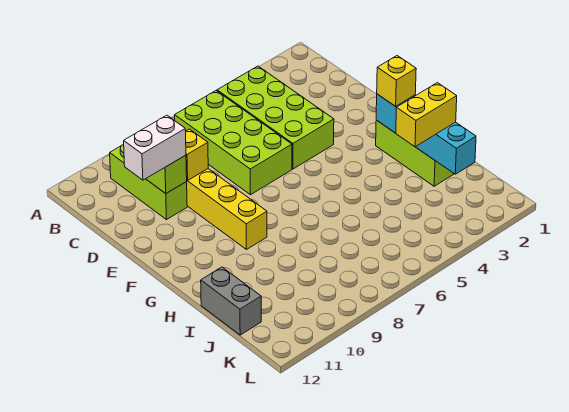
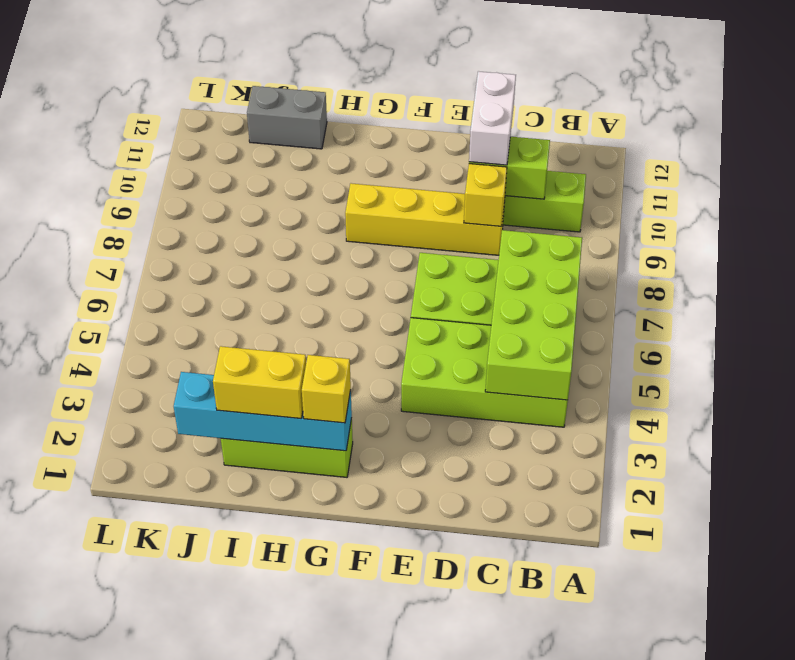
none -> lime brick B4:C7 level 2
yellow brick I2:I3 level 3 -> yellow brick H2:I2 level 3

